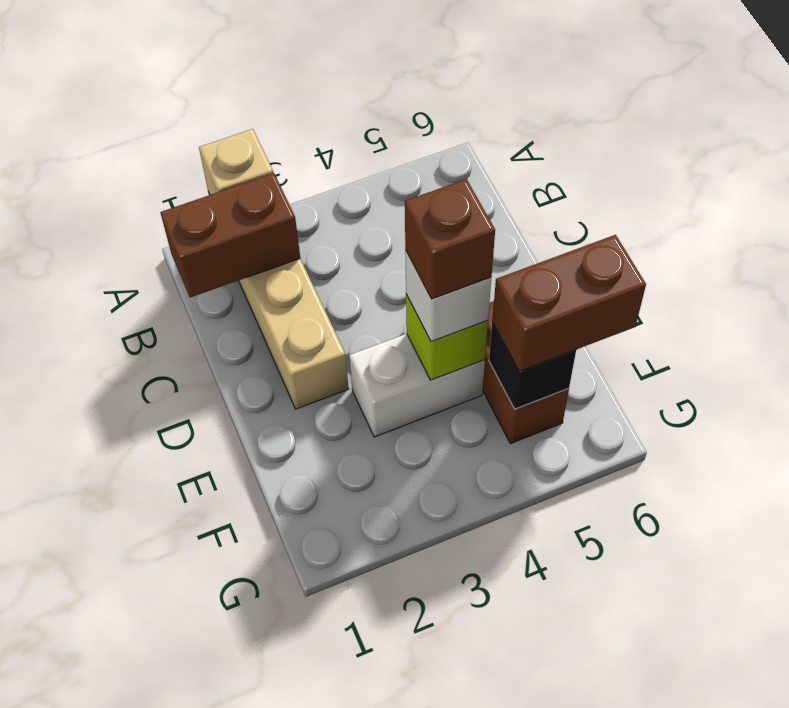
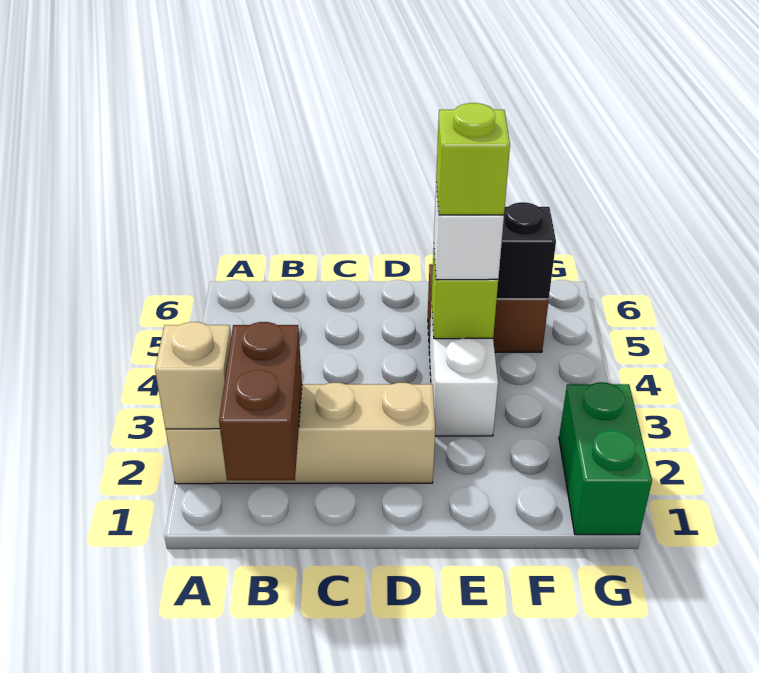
brown brick E4 level 4 -> lime brick E4 level 4
brown brick F5:F6 level 3 -> none
none -> green brick G1:G2 level 1

